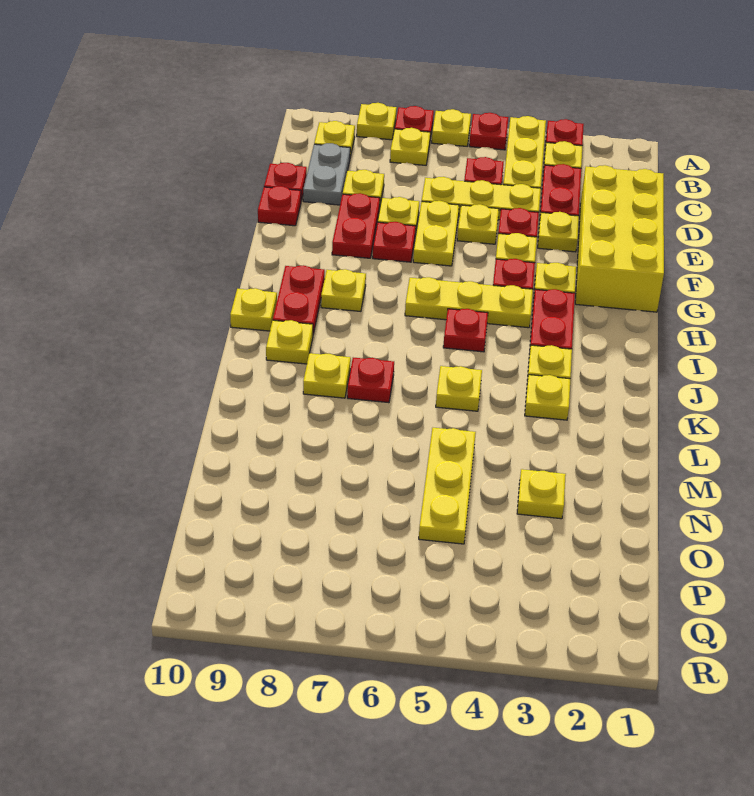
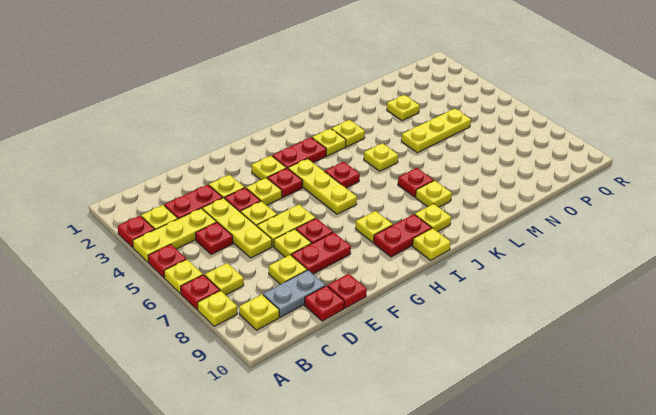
yellow brick D1:G2 level 1 -> none

